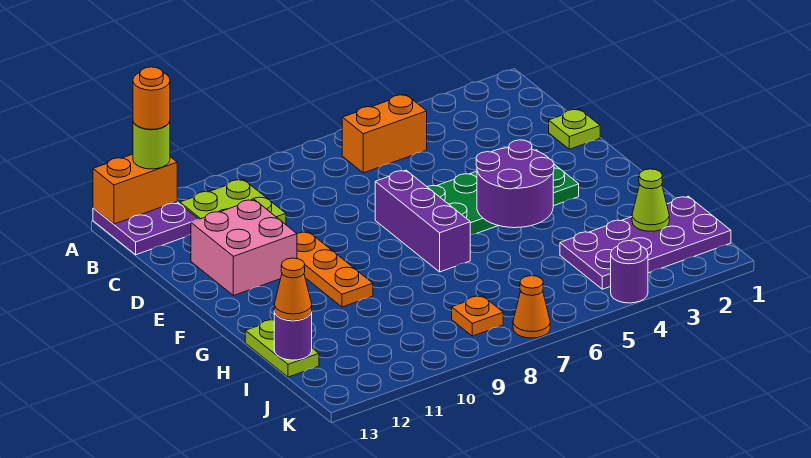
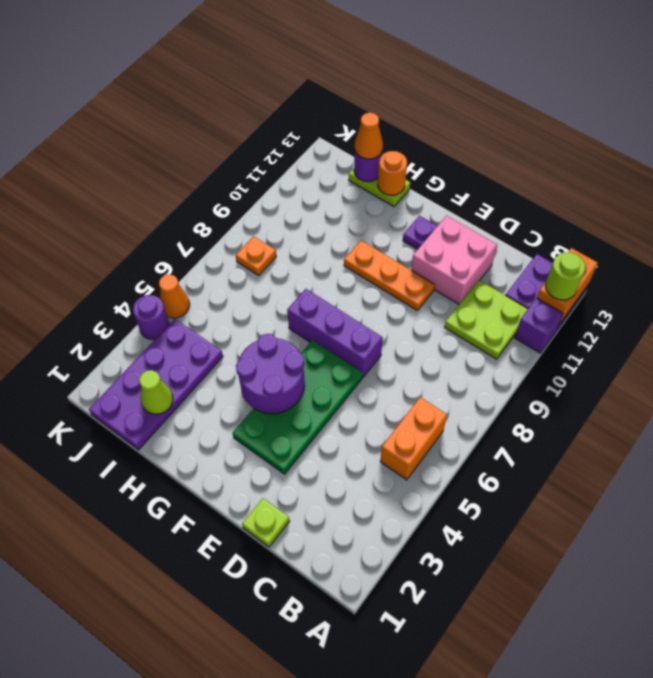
none -> purple brick A11 level 1
orange round brick A12 level 4 -> orange round brick H13 level 2
none -> purple plate F12 level 1
orange cone K7 level 1 -> orange cone K5 level 1

